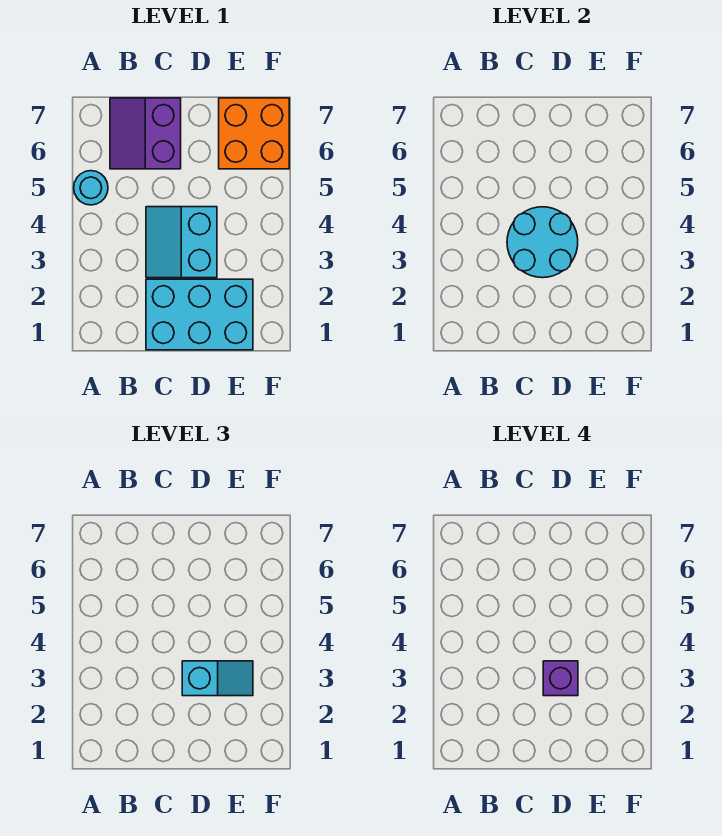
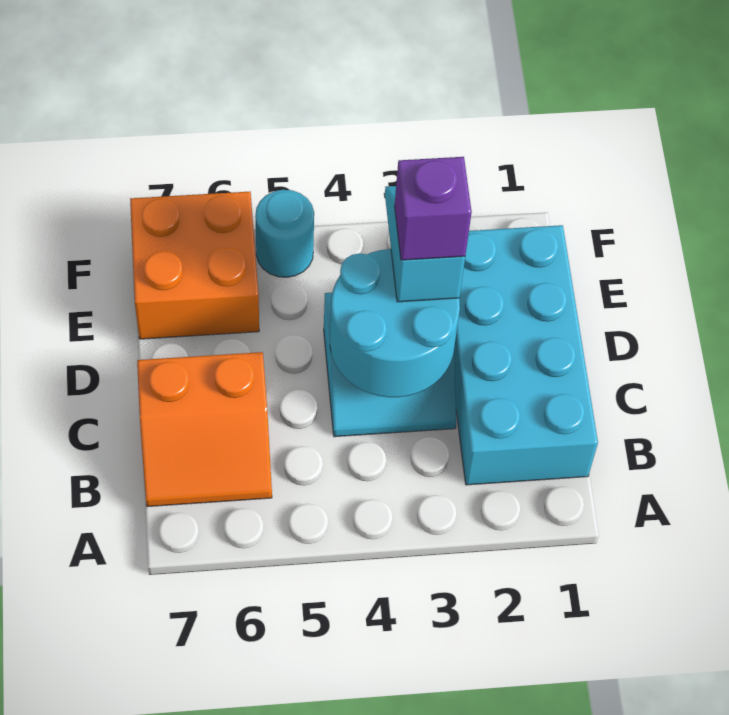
cyan round brick A5 level 1 -> cyan round brick F5 level 1
purple slope B6:C7 level 1 top C -> orange slope B6:C7 level 1 top C
cyan brick C1:E2 level 1 -> cyan brick B1:E2 level 1

